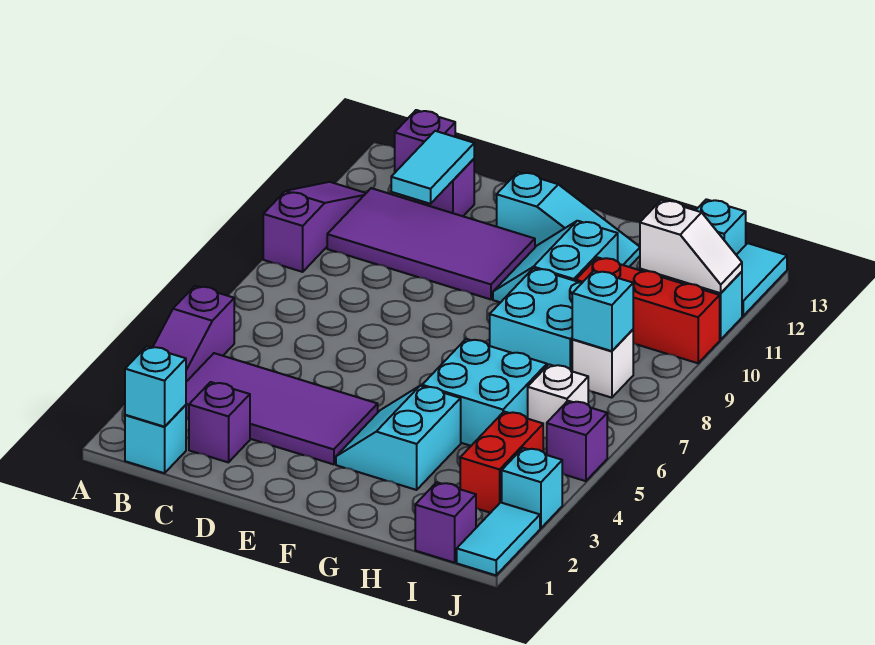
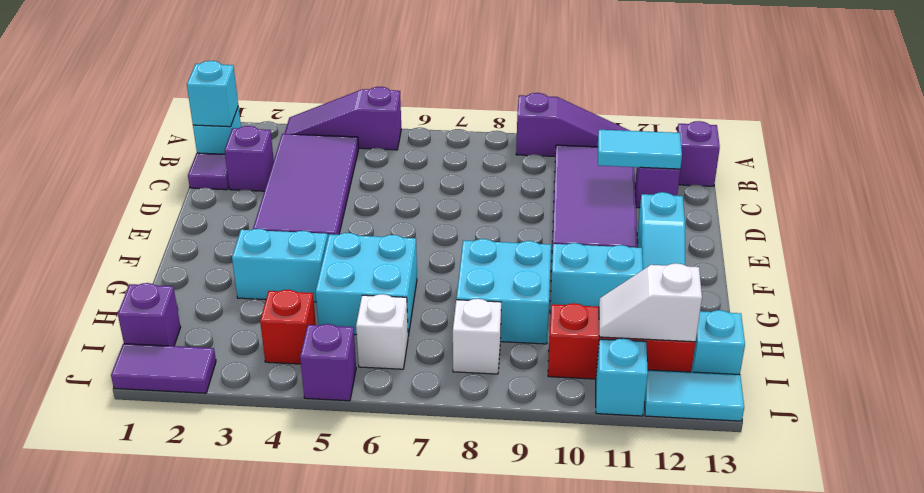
none -> purple tile C1 level 1
red brick H10:J10 level 1 -> red brick I10:I12 level 1
red brick I3:I4 level 1 -> red brick I4 level 1
cyan brick I8 level 2 -> none
white slope I11:J11 level 2 top I -> white slope I11:I12 level 2 top 12
cyan tile J1:J2 level 1 -> purple tile J1:J2 level 1
cyan brick J3 level 1 -> none

